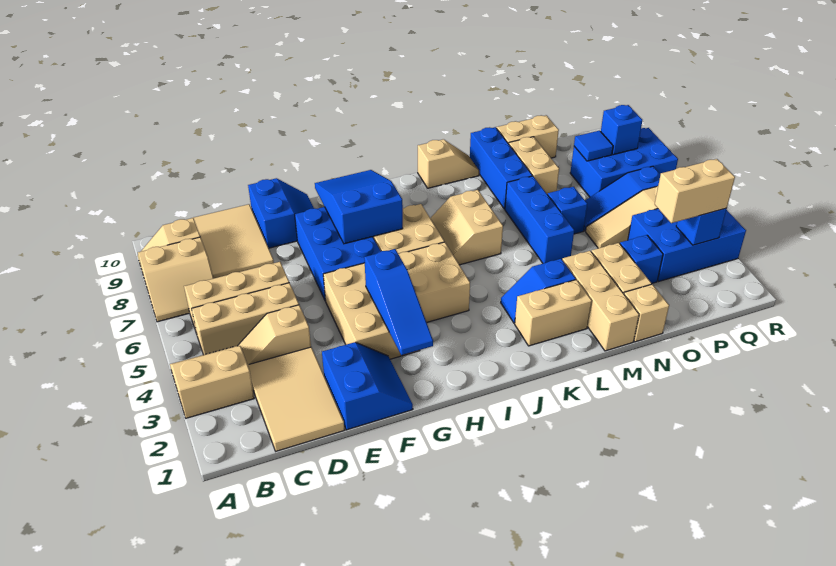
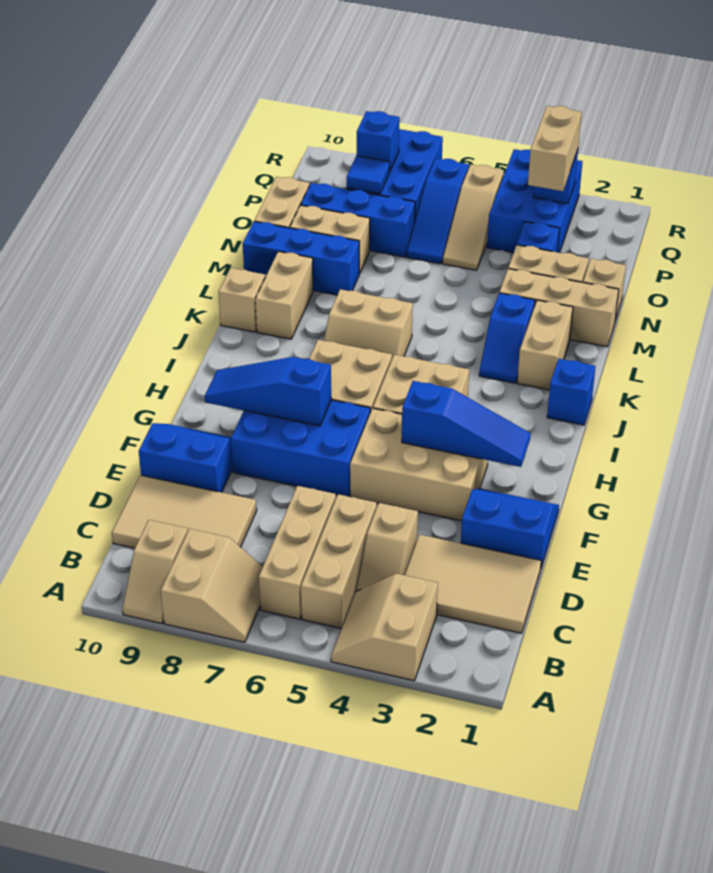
blue slope G7:H9 level 2 top 7 -> blue slope G7:G9 level 2 top 7
none -> tan brick K9:L9 level 1
blue brick M5:M7 level 1 -> blue brick O7:O9 level 1
blue brick N6 level 1 -> blue brick J1 level 1

